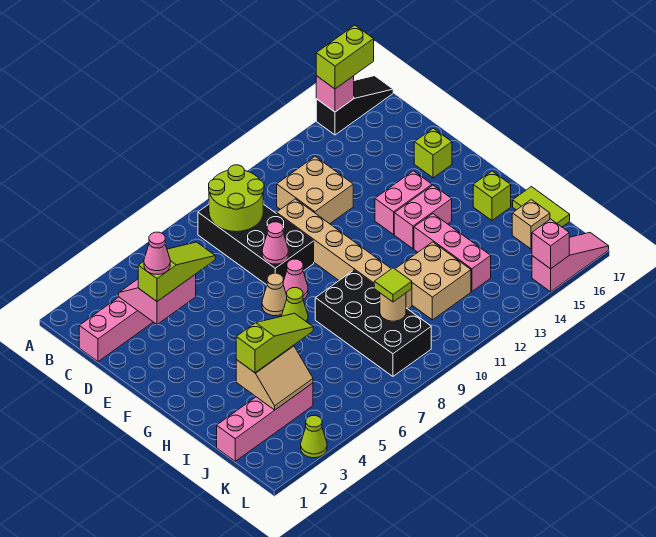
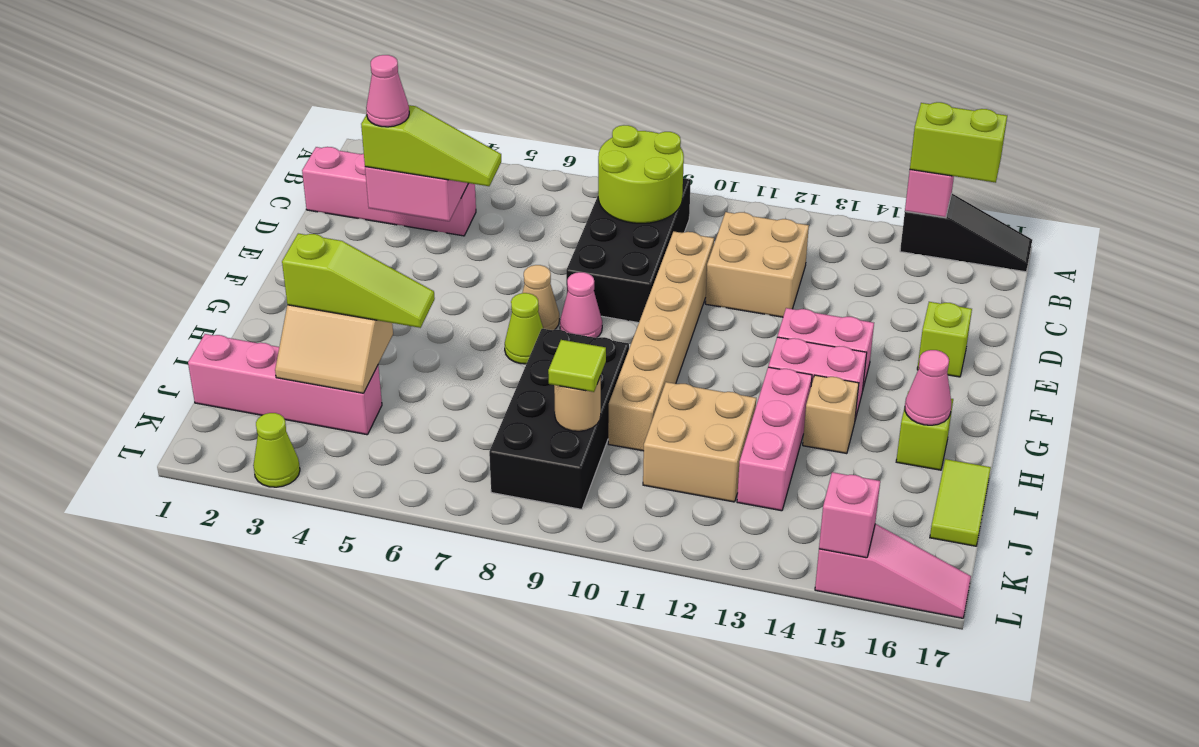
pink cone E8 level 2 -> pink cone H16 level 2
tan brick J16 level 1 -> tan brick H14 level 1

